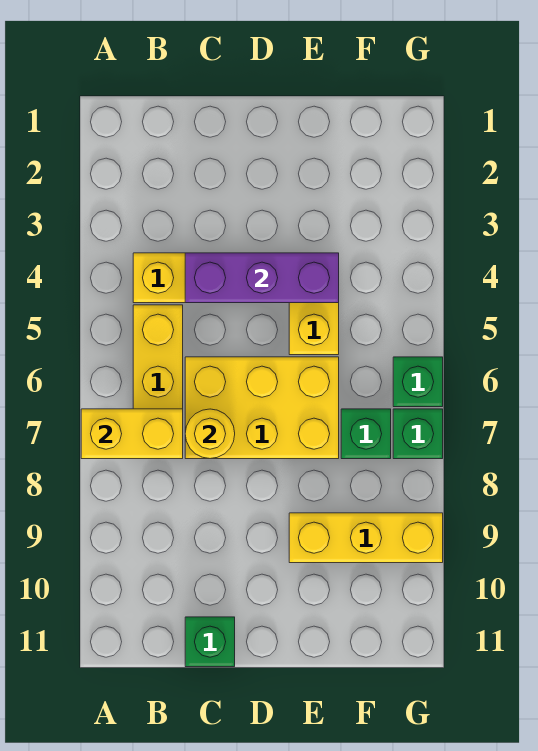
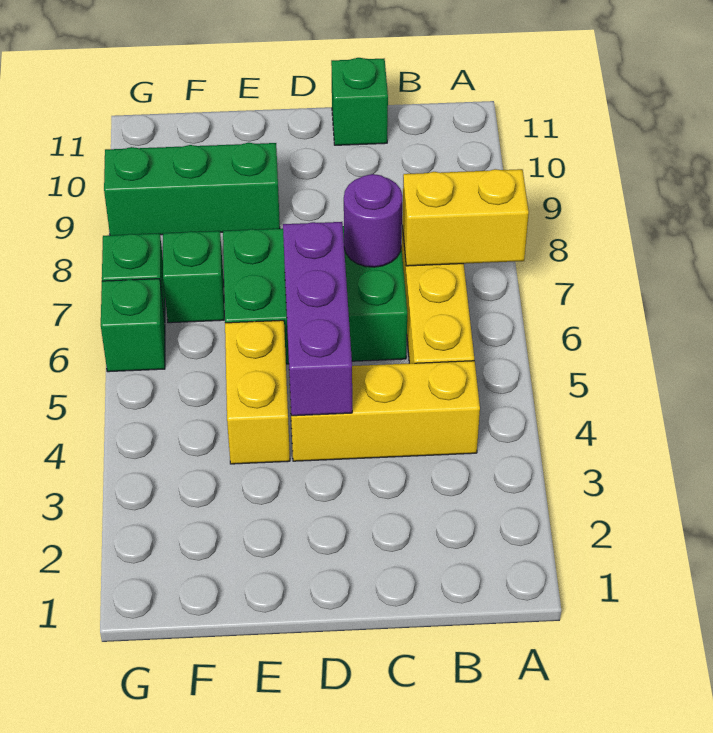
purple brick C4:E4 level 2 -> purple brick D4:D6 level 2
yellow brick C6:E7 level 1 -> green brick C6:E7 level 1
yellow round brick C7 level 2 -> purple round brick C7 level 2
yellow brick E9:G9 level 1 -> green brick E9:G9 level 1

